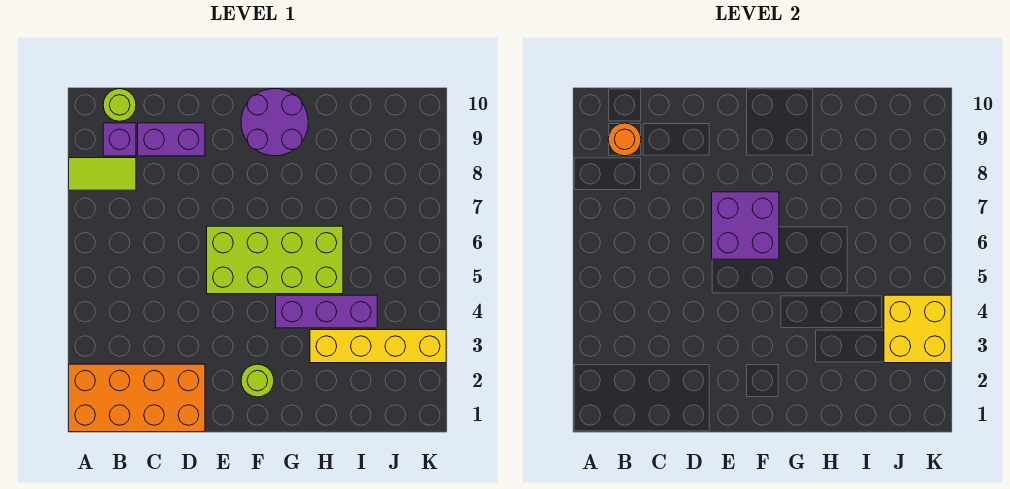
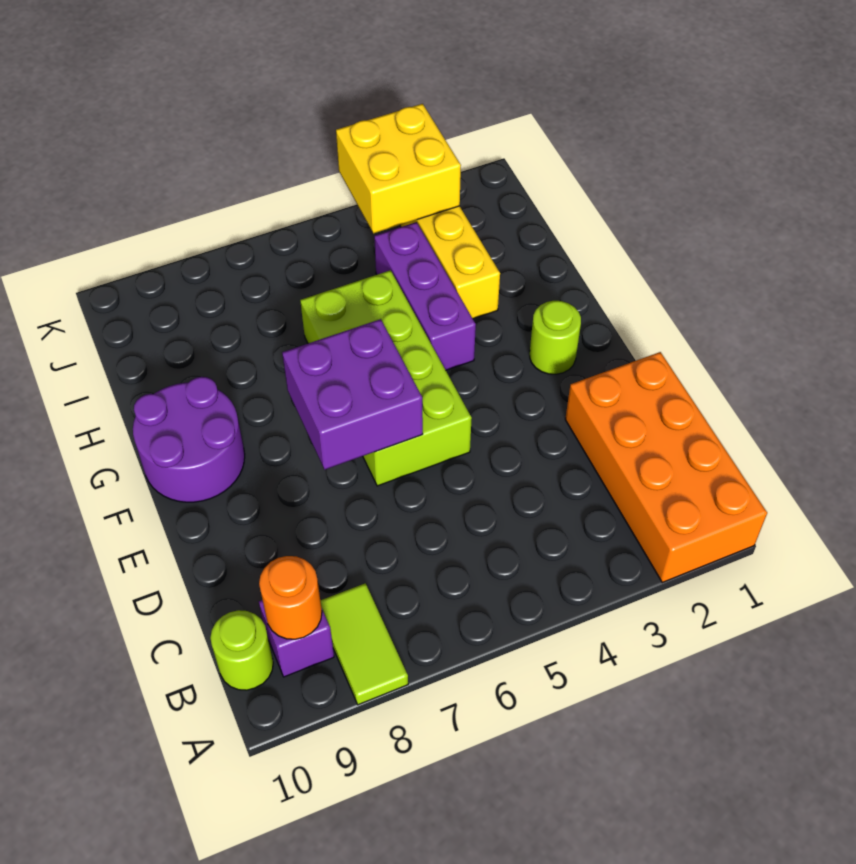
purple brick C9:D9 level 1 -> none

